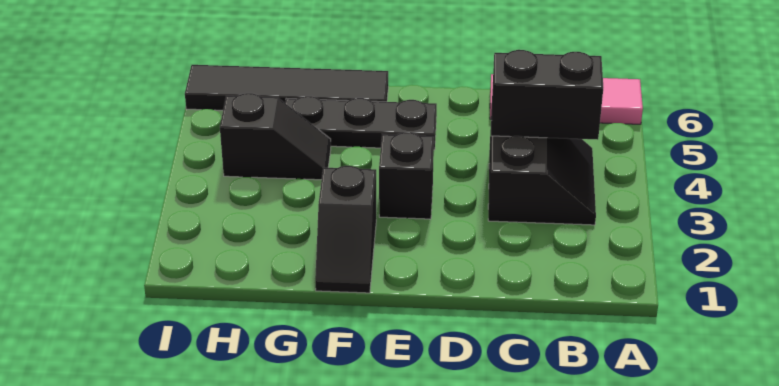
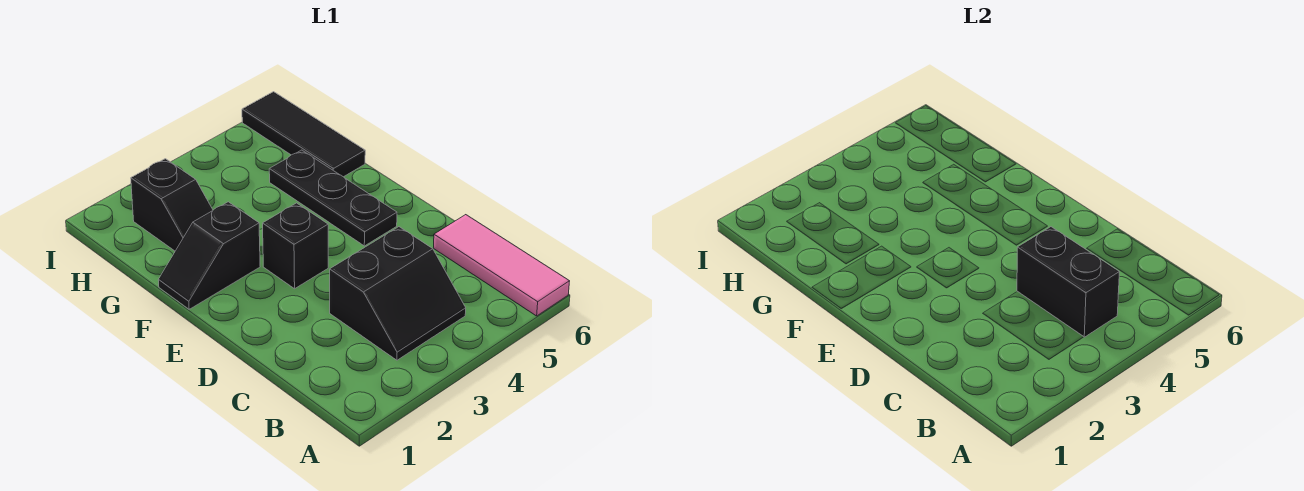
black tile F6:I6 level 1 -> black tile G6:I6 level 1
black slope G4:H4 level 1 top H -> black slope G2:H2 level 1 top H

